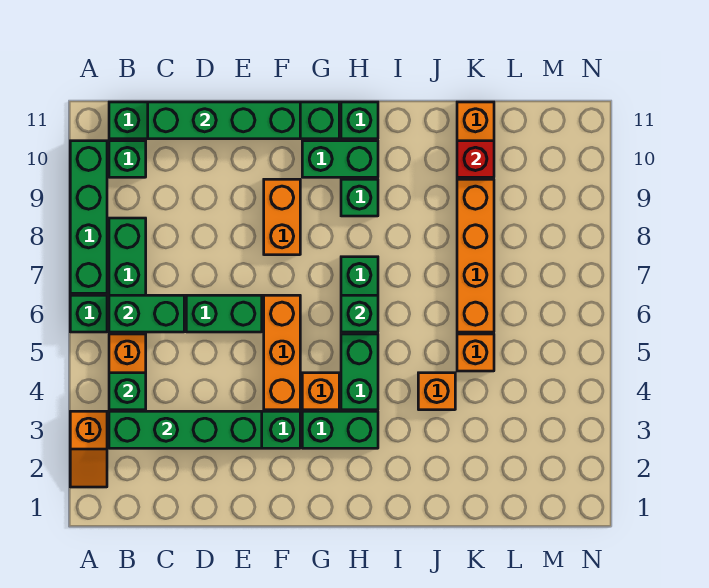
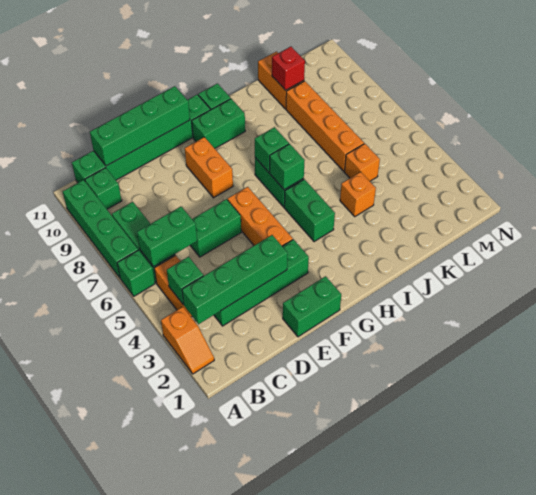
green brick G3:H3 level 1 -> green brick E1:F1 level 1
orange brick G4 level 1 -> none
green brick H9 level 1 -> green brick H7 level 2

